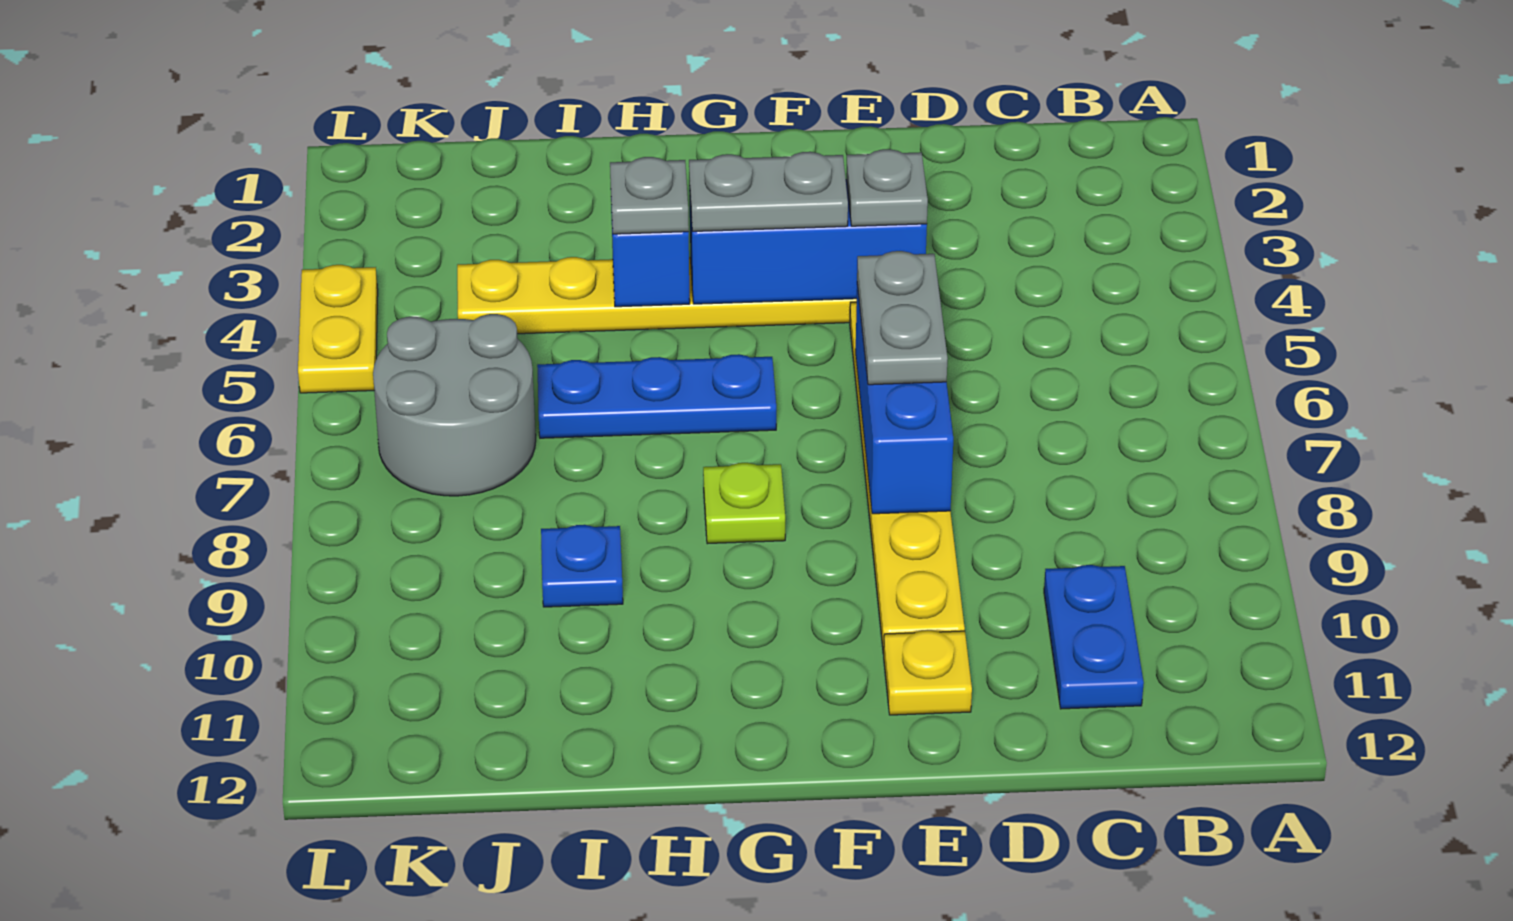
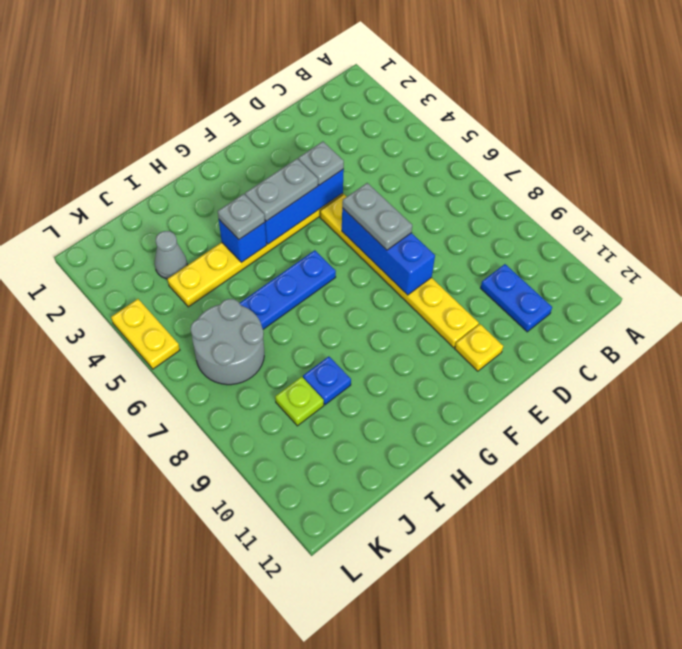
lime plate G8 level 1 -> lime plate J9 level 1
none -> grey cone J3 level 1

